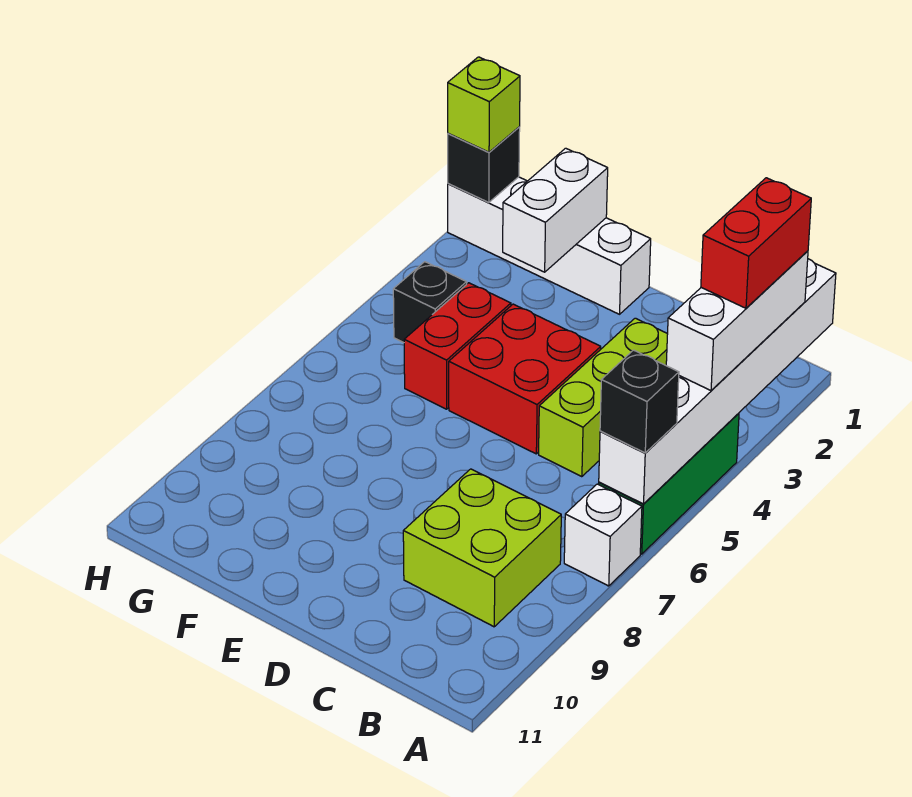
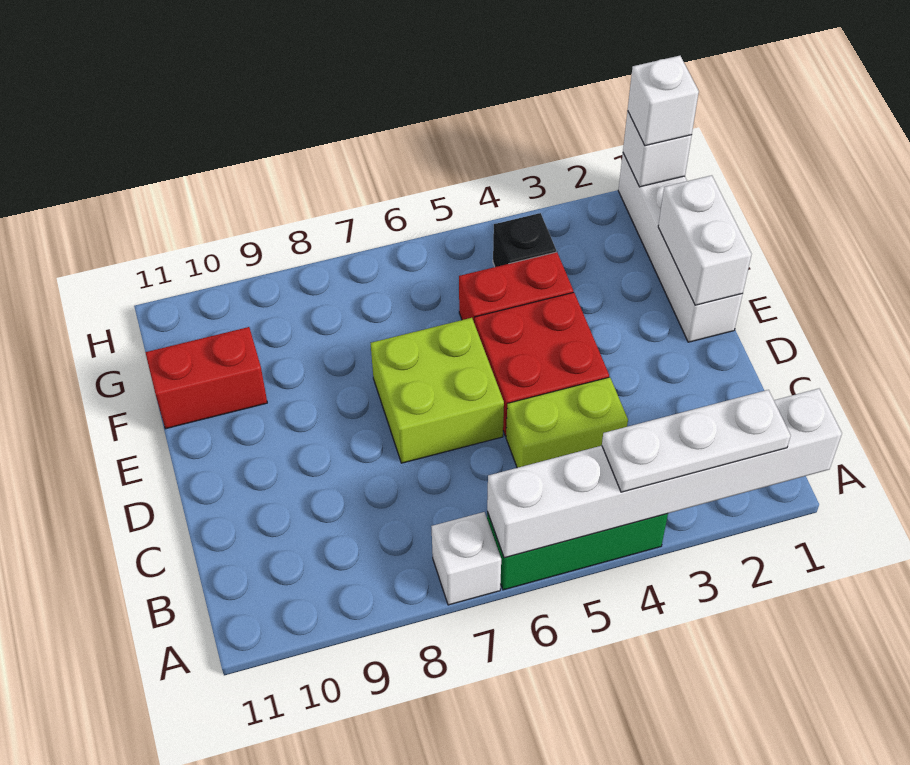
white brick A2:A4 level 3 -> white plate A2:A4 level 3
red brick A2:A3 level 4 -> red brick F10:F11 level 1
black brick A6 level 3 -> none
lime brick B8:C9 level 1 -> lime brick D6:E7 level 1
lime brick C3:C5 level 1 -> lime brick C4:C5 level 1
white brick F1:F2 level 2 -> white brick E1:F1 level 2
black brick H1 level 2 -> white brick H1 level 2
lime brick H1 level 3 -> white brick H1 level 3

